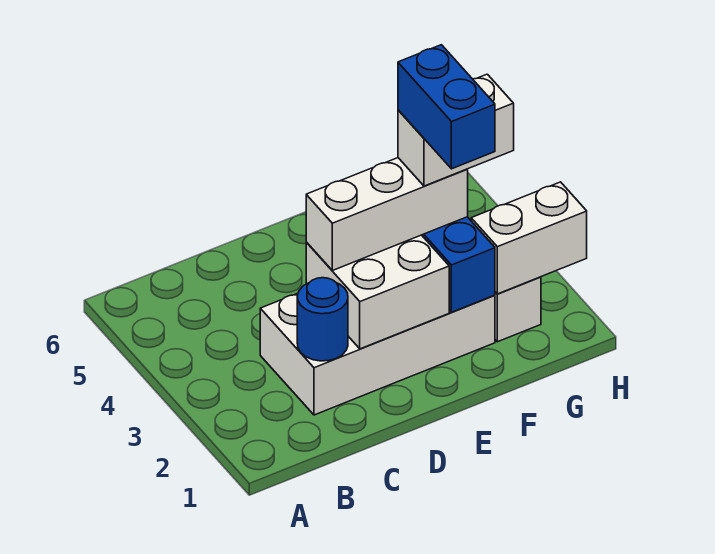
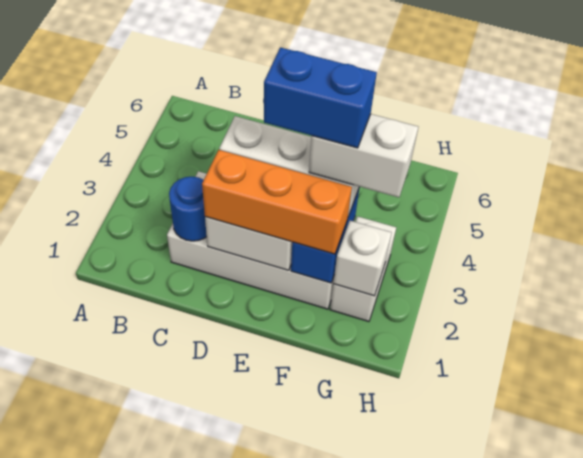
none -> orange brick D2:F2 level 3
blue brick F2:F3 level 5 -> blue brick E3:F3 level 5
white brick G2:H2 level 2 -> white brick G2 level 2

